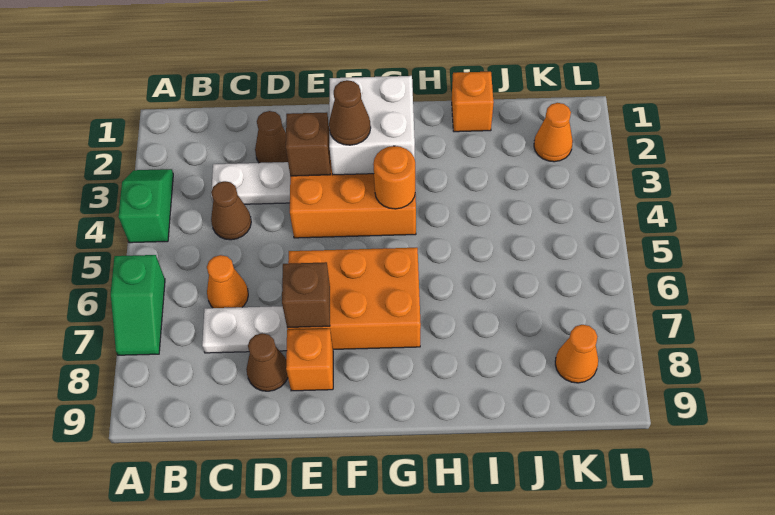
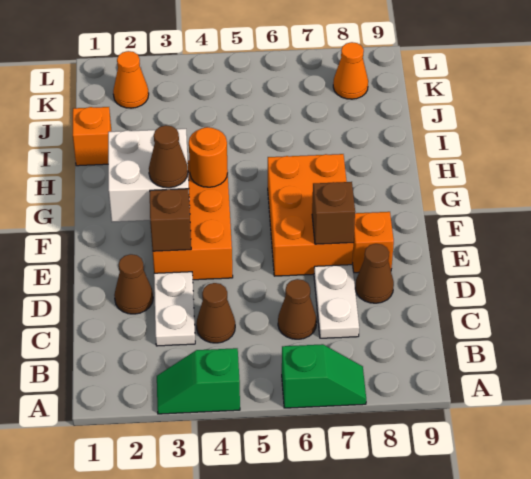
orange cone C6 level 1 -> brown cone C6 level 1

